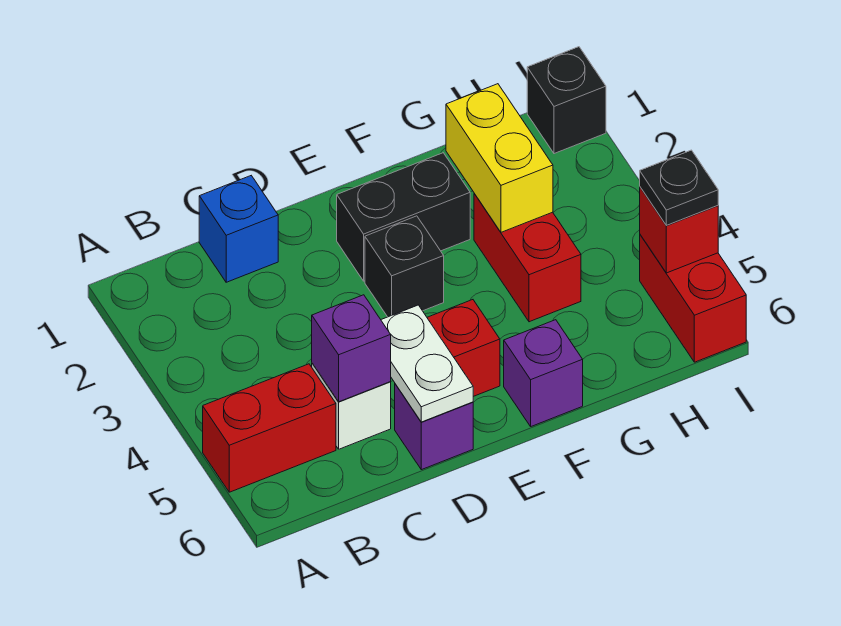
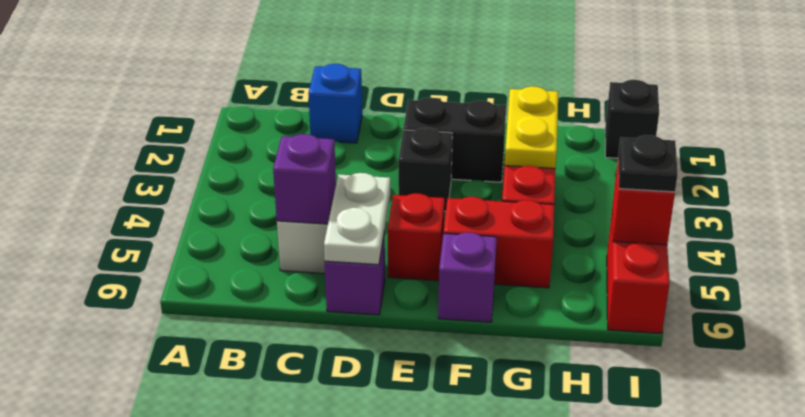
red brick A5:B5 level 1 -> red brick F5:G5 level 1
yellow brick G2:G3 level 2 -> yellow plate G2:G3 level 2

